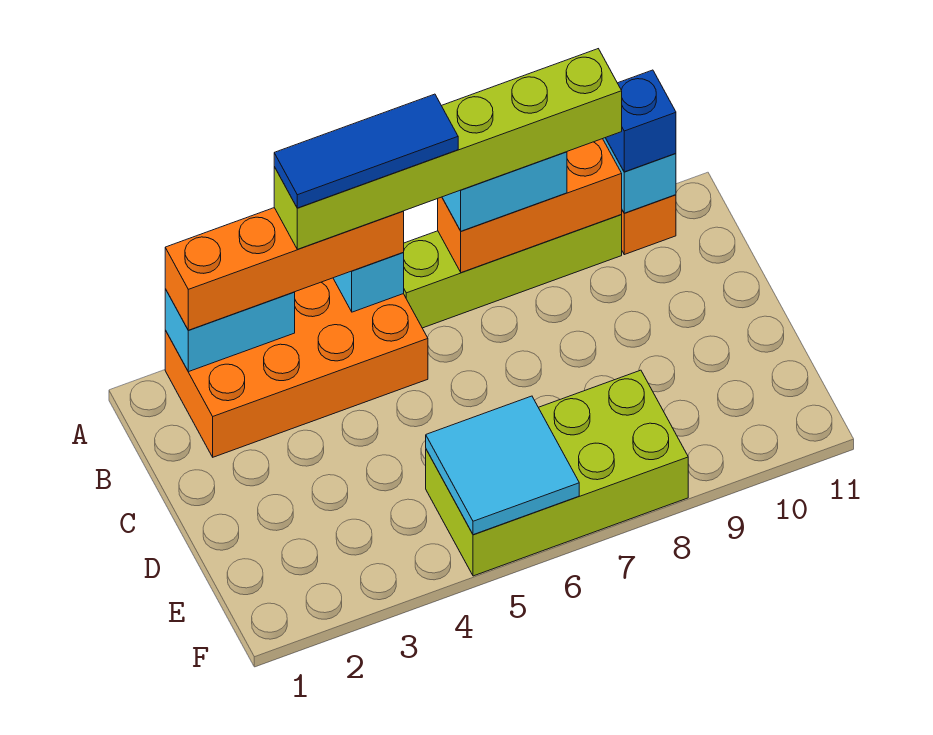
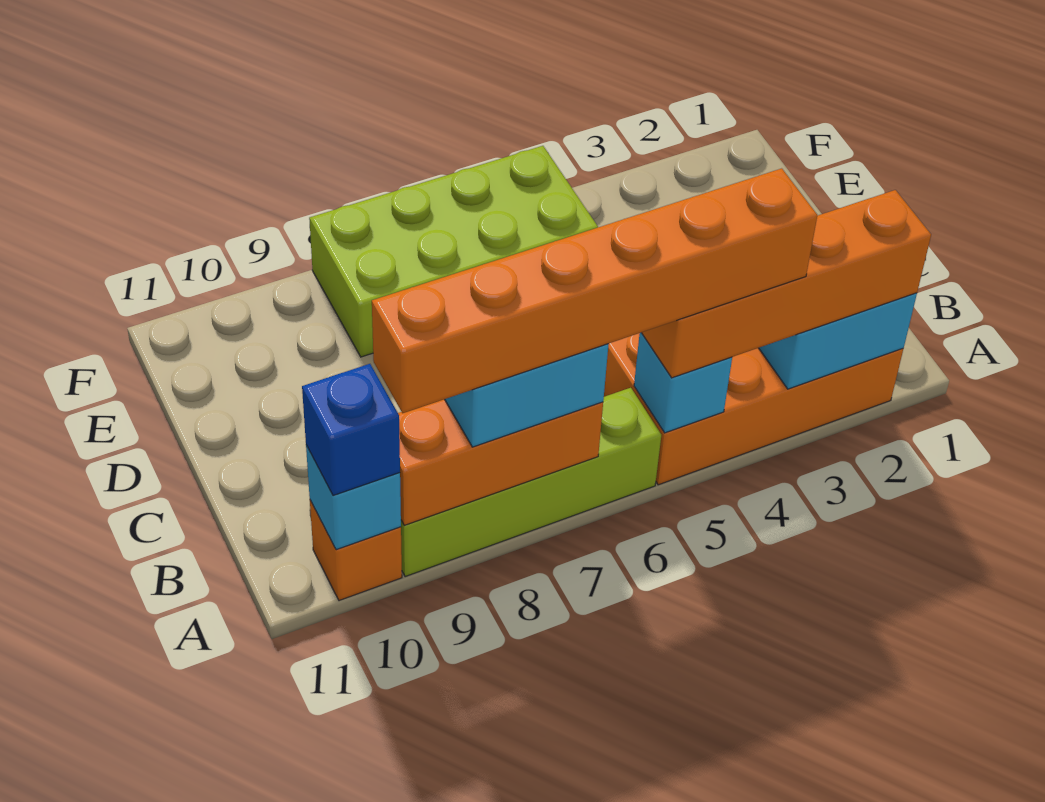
lime brick A4:A9 level 4 -> orange brick A4:A9 level 4
blue tile A4:A6 level 5 -> none
cyan tile E5:F6 level 2 -> none

